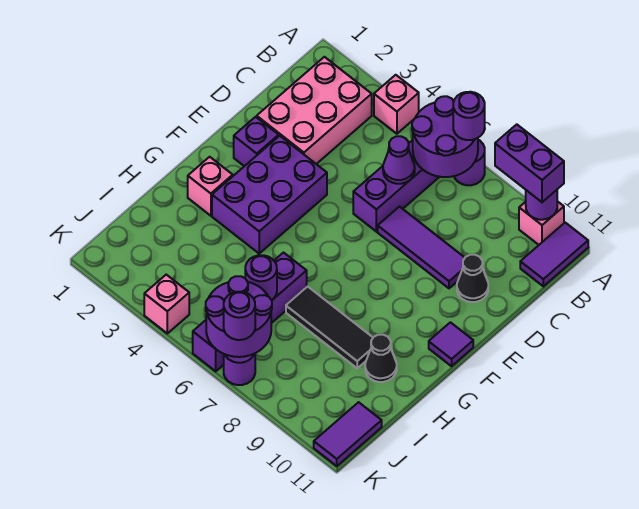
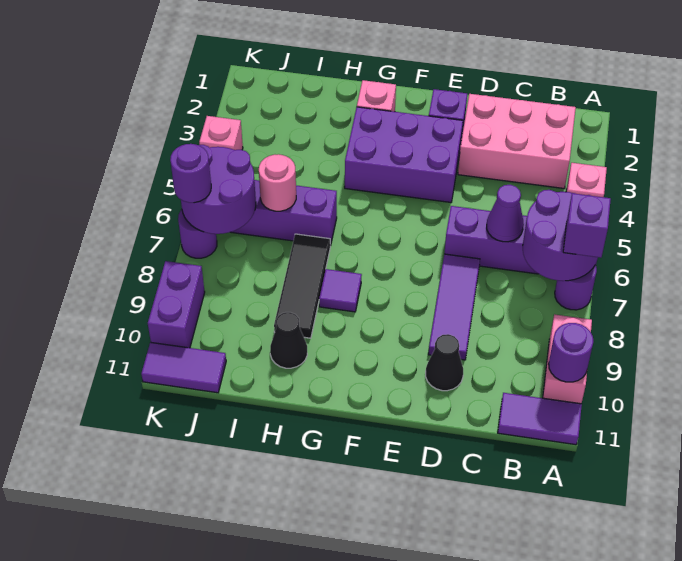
purple round brick A7 level 3 -> purple brick A7 level 3
purple brick A9:A10 level 3 -> purple brick K9:K10 level 1
pink brick A10 level 1 -> pink brick A9:A10 level 1
purple tile F11 level 1 -> purple tile G8 level 1
purple round brick I6 level 2 -> pink round brick I6 level 2

